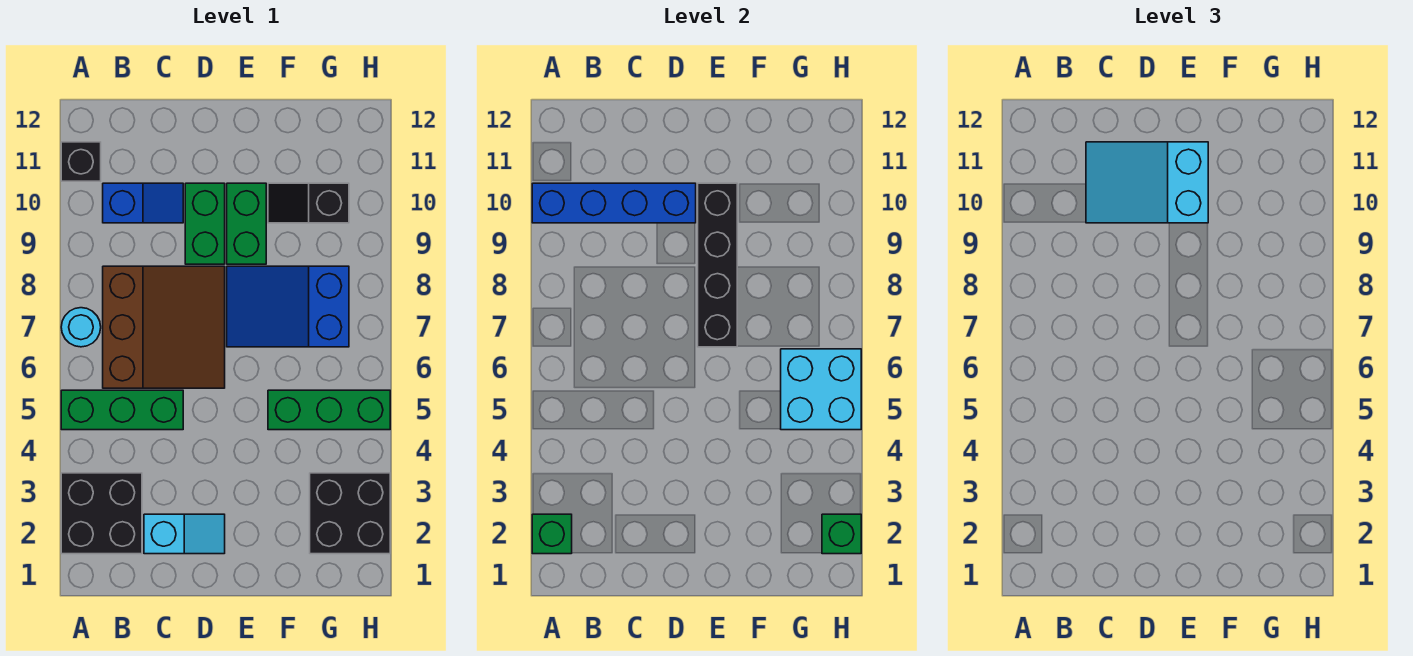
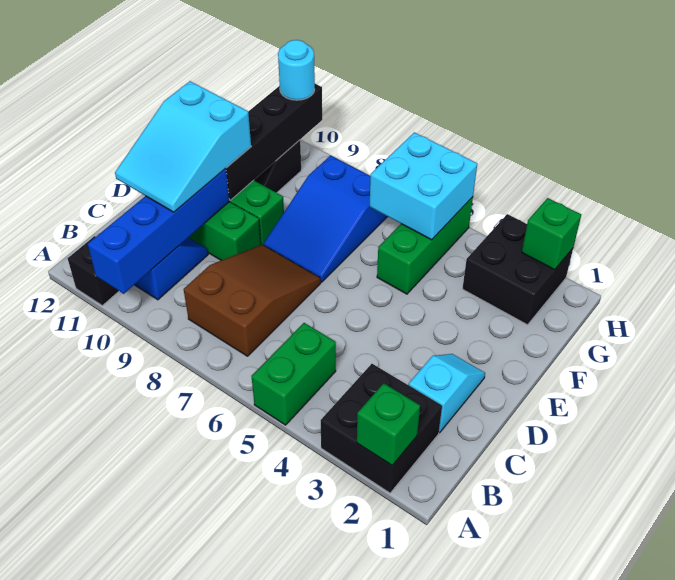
green brick A5:C5 level 1 -> green brick A5:B5 level 1
cyan round brick A7 level 1 -> cyan round brick H10 level 3
brown slope B6:D8 level 1 top B -> brown slope B7:D8 level 1 top B
black brick E7:E10 level 2 -> black brick E10:H10 level 2

